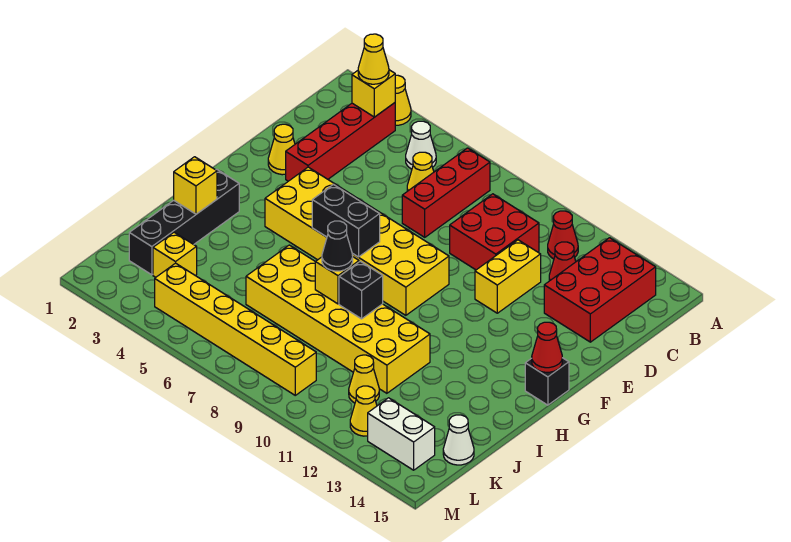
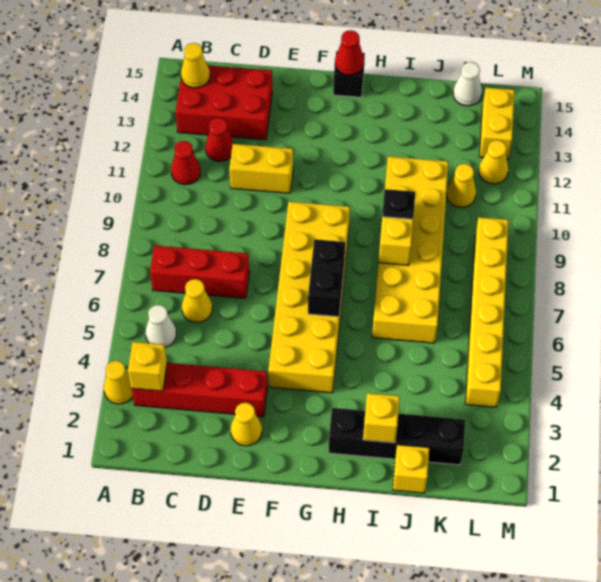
yellow cone B3 level 3 -> yellow cone B14 level 2
red brick C9:D10 level 1 -> none
black cone I8 level 3 -> none
yellow brick K3 level 1 -> yellow brick J1 level 1
white brick L13:L14 level 1 -> yellow brick L13:L14 level 1

